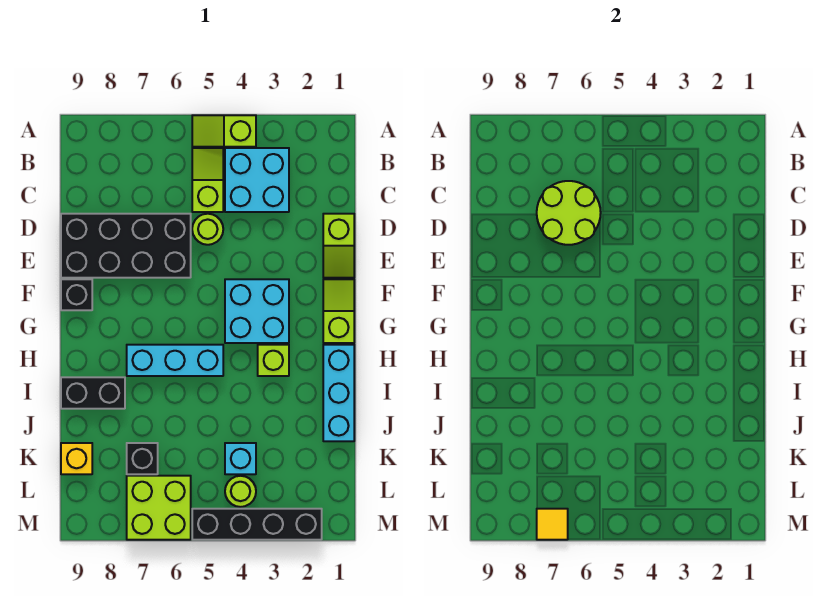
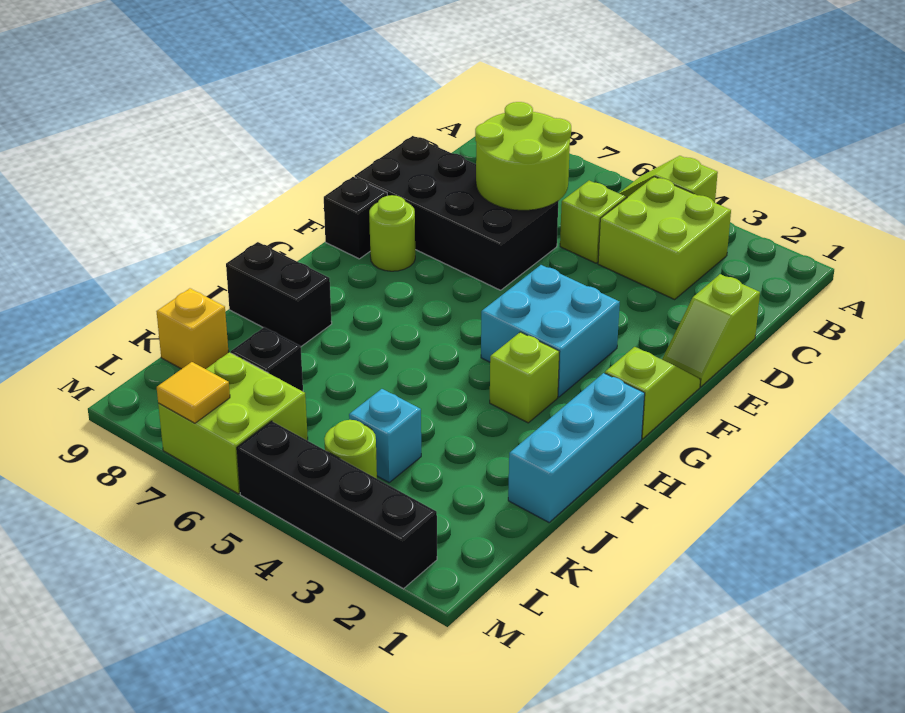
cyan brick B3:C4 level 1 -> lime brick B3:C4 level 1
lime round brick D5 level 1 -> lime round brick F8 level 1
cyan brick H5:H7 level 1 -> none

